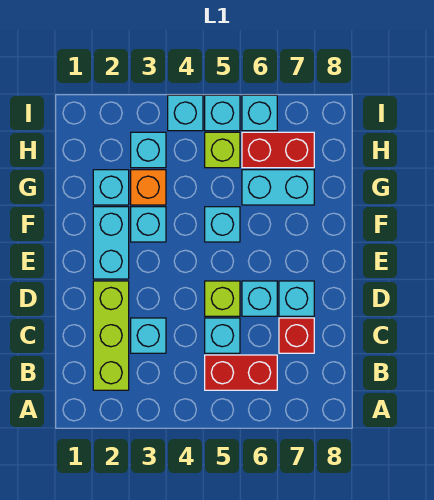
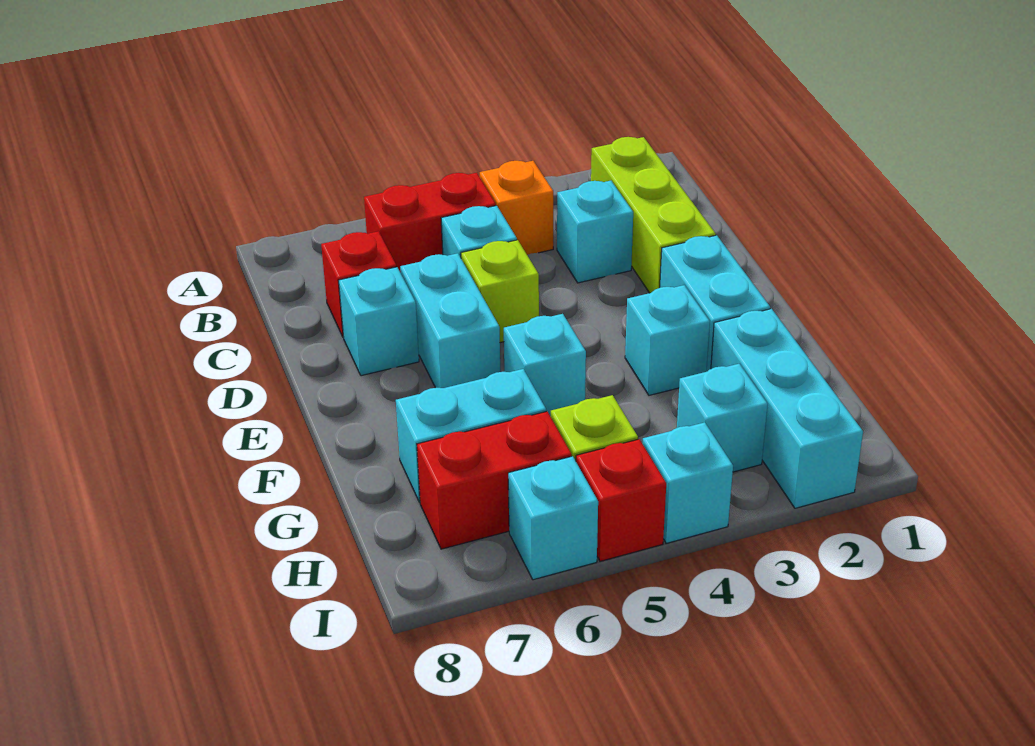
cyan brick D6 level 1 -> cyan brick D6:E6 level 1
cyan brick G2 level 1 -> cyan brick G2:I2 level 1
orange brick G3 level 1 -> orange brick B4 level 1
cyan brick I5 level 1 -> red brick I5 level 1

